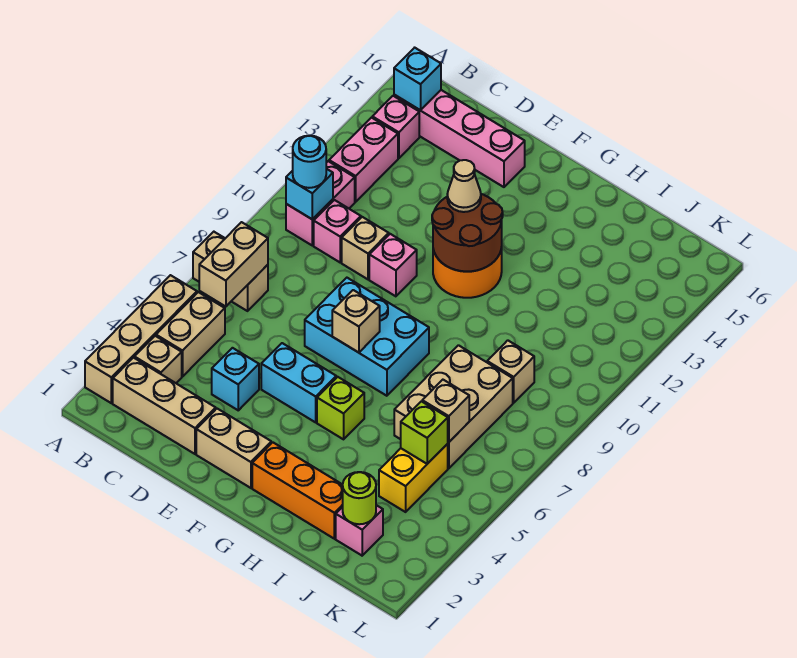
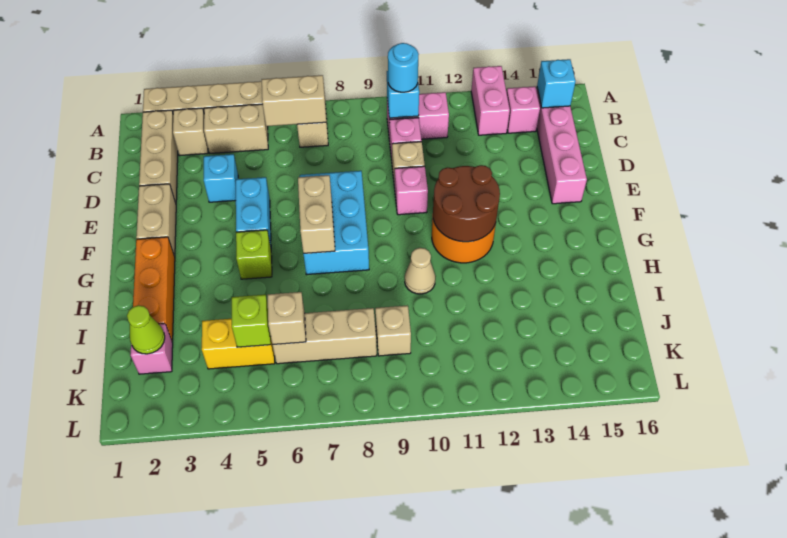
pink brick B12:B13 level 1 -> pink brick A13:B13 level 1
tan brick F7 level 2 -> tan brick F7:G7 level 2
tan cone F12 level 3 -> tan cone H10 level 1
tan brick I6:J8 level 1 -> tan brick J6:J8 level 1
lime round brick J2 level 2 -> lime cone J2 level 2

